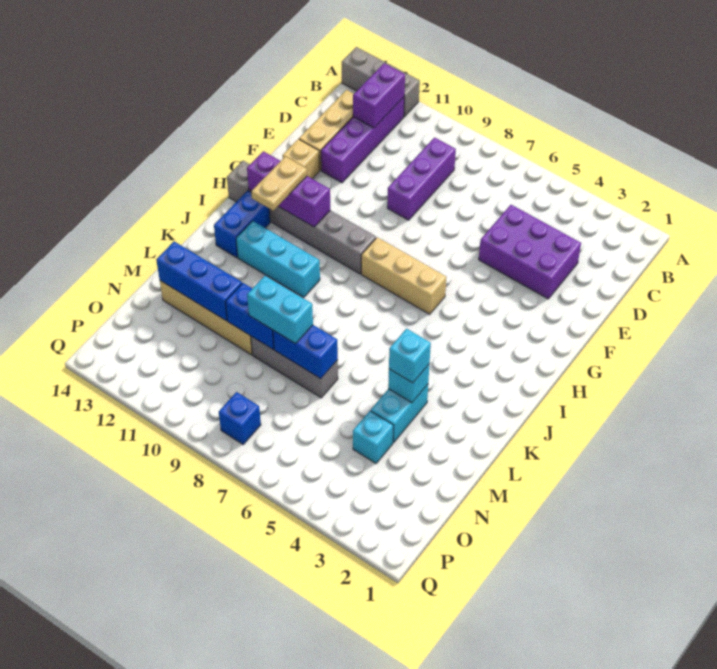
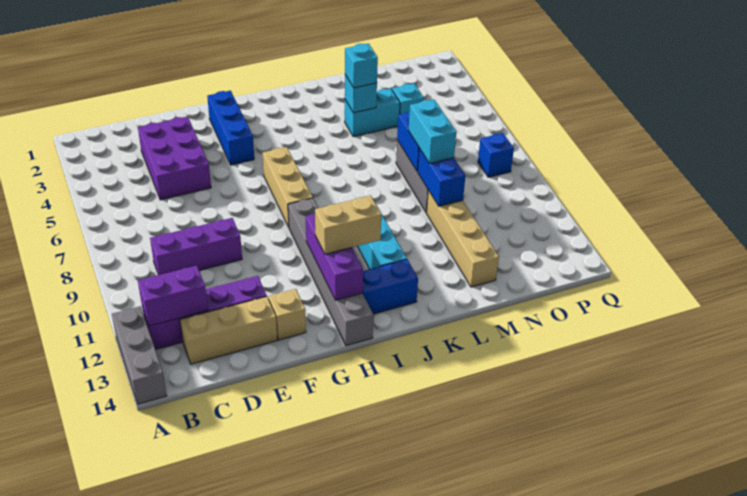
tan plate H12:I12 level 3 -> tan brick H12:I12 level 3
blue brick M11:M13 level 2 -> blue brick G2:G4 level 1

